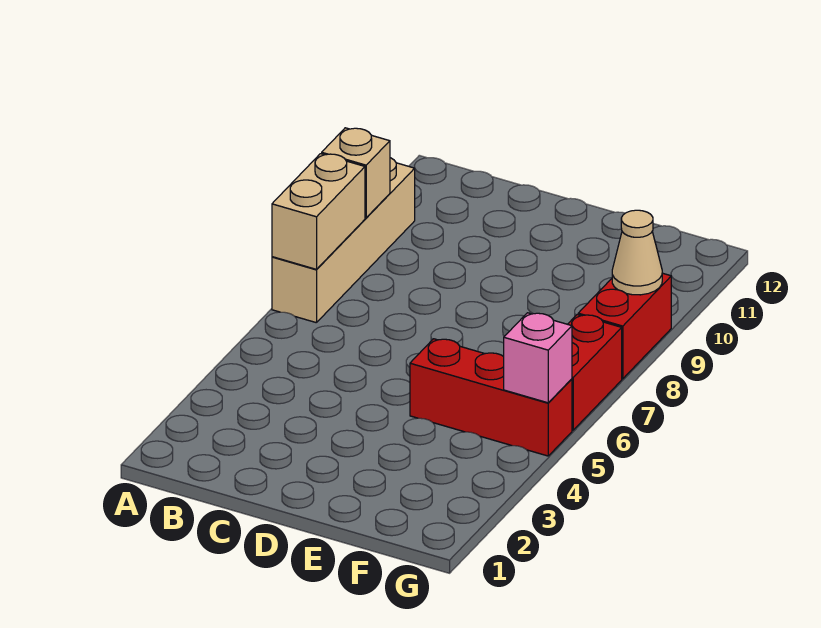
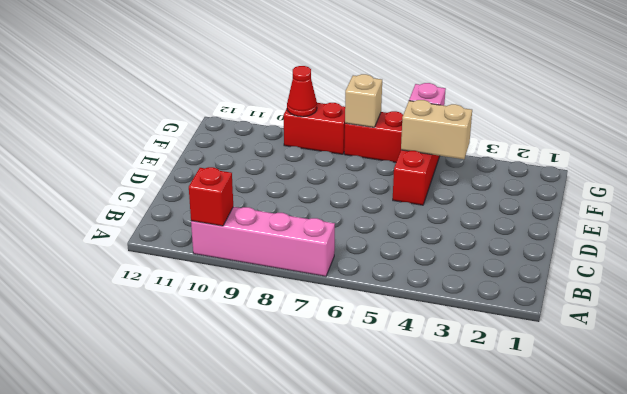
tan brick A7:A10 level 1 -> pink brick A7:A10 level 1
tan brick A7:A8 level 2 -> tan brick F4:F5 level 2
tan brick A9 level 2 -> tan brick G7 level 2
none -> red brick A10 level 2
tan cone G9 level 2 -> red cone G9 level 2

